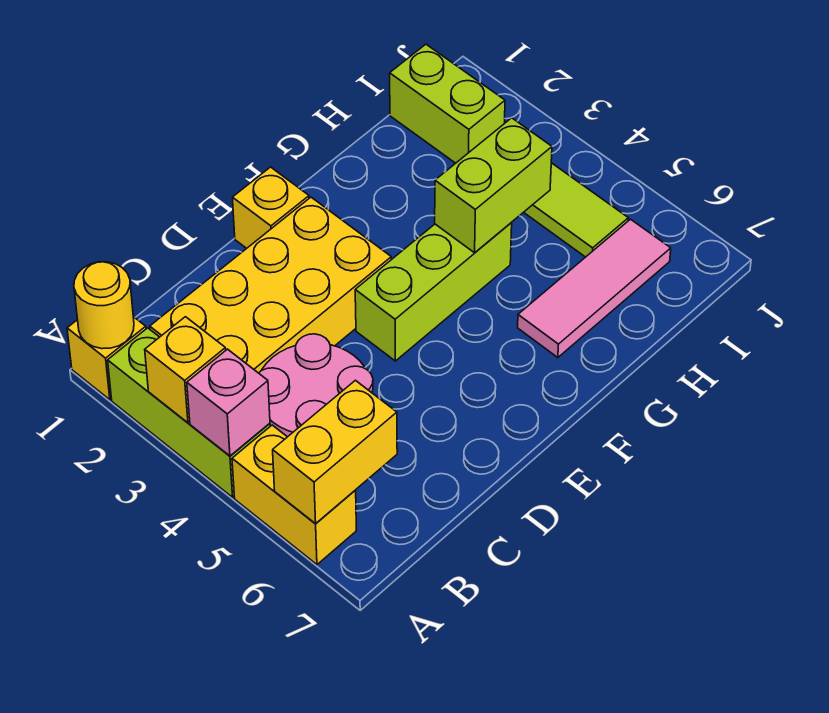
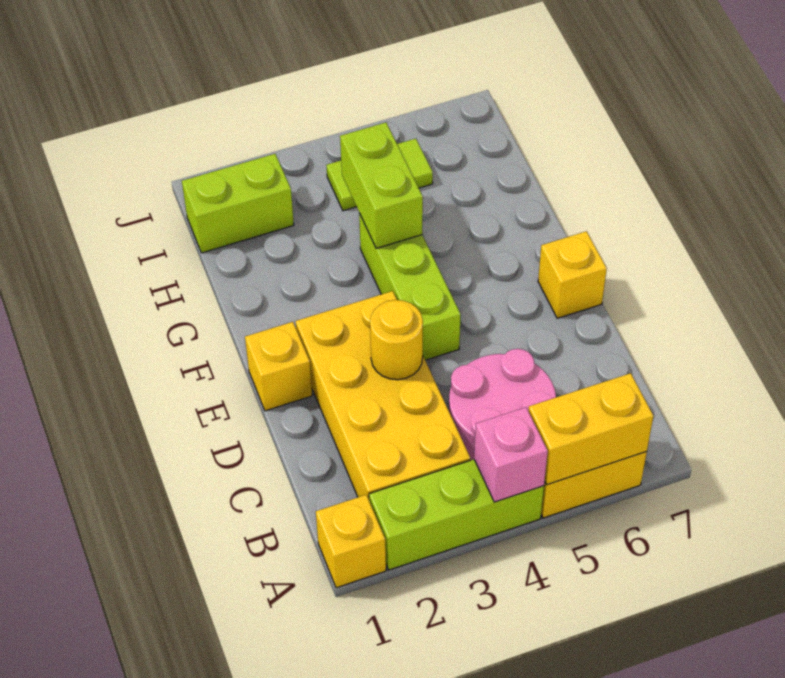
yellow round brick A1 level 2 -> yellow round brick D3 level 2
yellow brick A3 level 2 -> yellow brick E7 level 1
yellow brick A6:B6 level 2 -> yellow brick A5:A6 level 2
pink tile G6:I6 level 1 -> none

